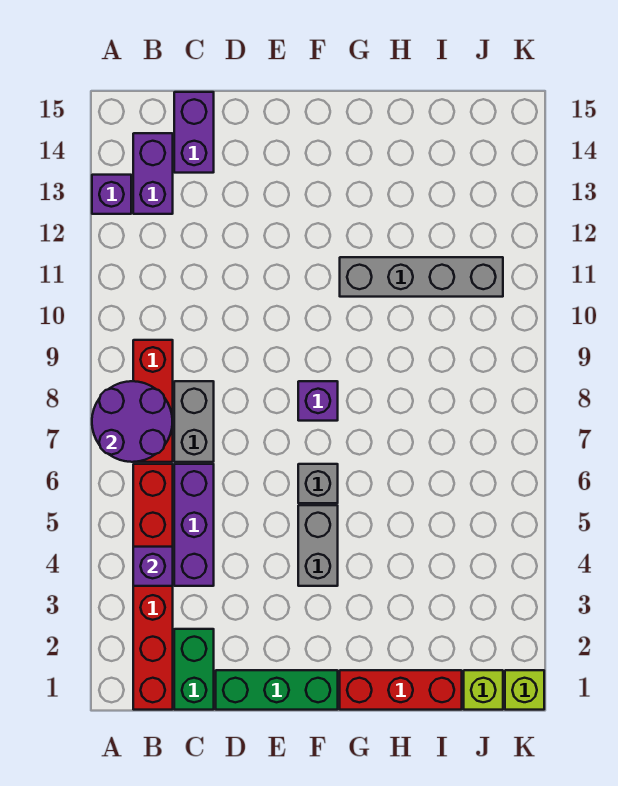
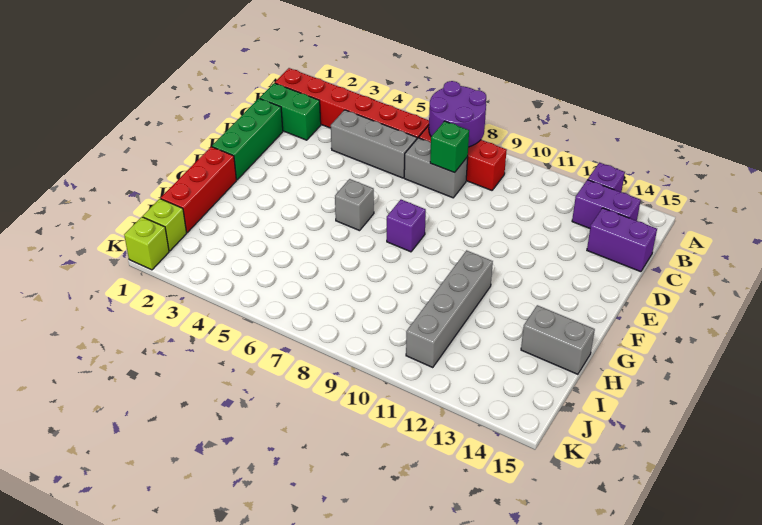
purple brick B4 level 2 -> none
purple brick C4:C6 level 1 -> grey brick C4:C6 level 1
none -> green brick C8 level 2
grey brick F4:F5 level 1 -> grey brick H14:H15 level 1

